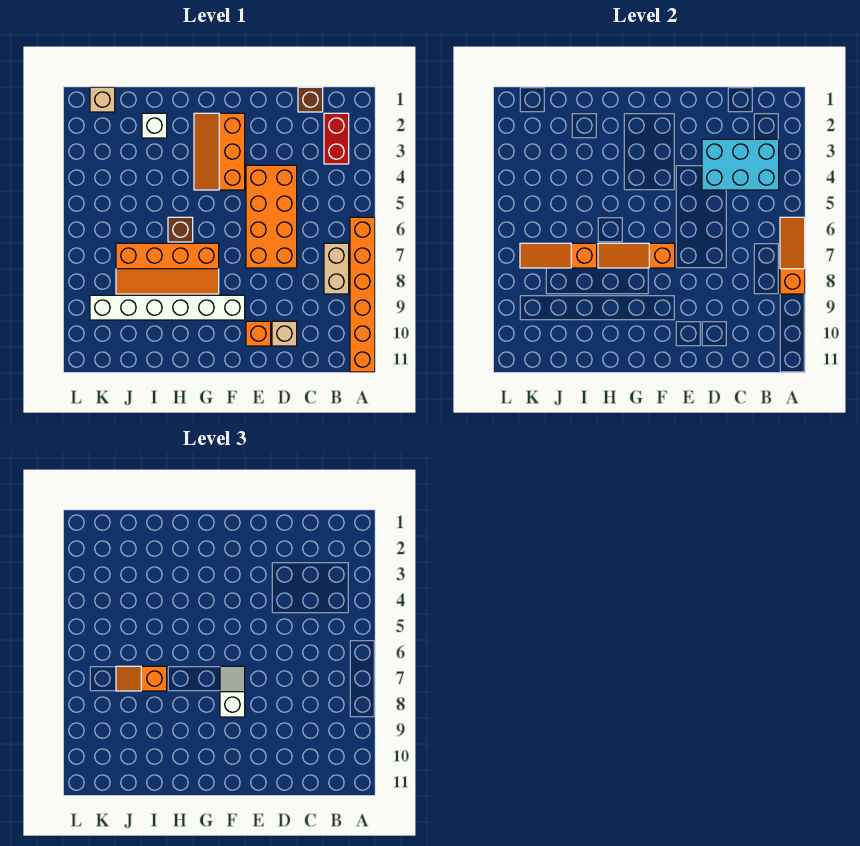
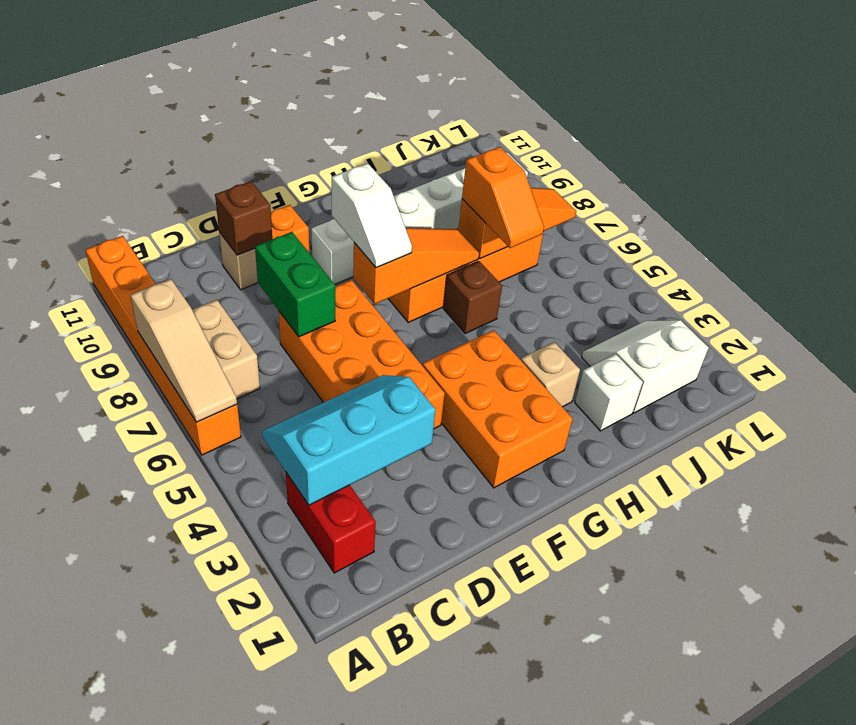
orange slope A6:A8 level 2 top 8 -> tan slope A6:A8 level 2 top 8
cyan brick B3:D4 level 2 -> cyan slope B3:D4 level 2 top 3
brown brick C1 level 1 -> brown brick D10 level 2
none -> green brick D7:D8 level 2
orange slope F2:G4 level 1 top F -> orange brick F2:G4 level 1
orange slope I7:J7 level 3 top I -> orange slope I6:I7 level 3 top 7
none -> white slope J2:K3 level 1 top 2
tan brick K1 level 1 -> tan brick H3 level 1

